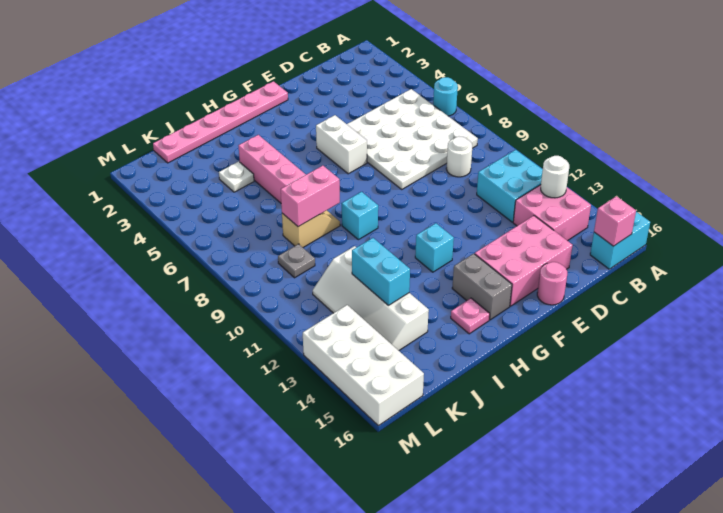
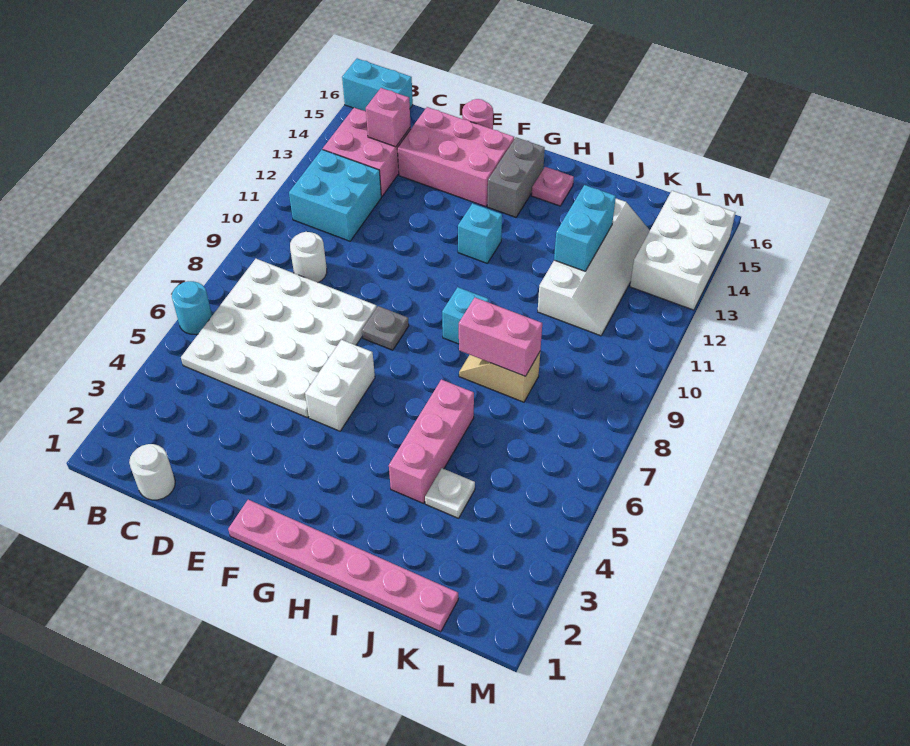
white round brick B13 level 2 -> white round brick C1 level 1
pink brick B16 level 2 -> pink brick C14 level 2
grey plate K9 level 1 -> grey plate F8 level 1
white brick L13:M16 level 1 -> white brick L13:M15 level 1

